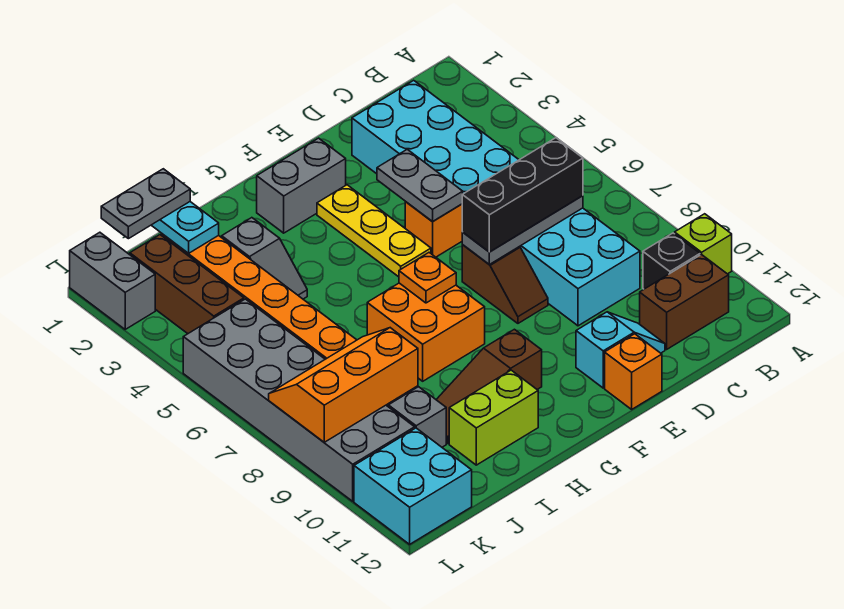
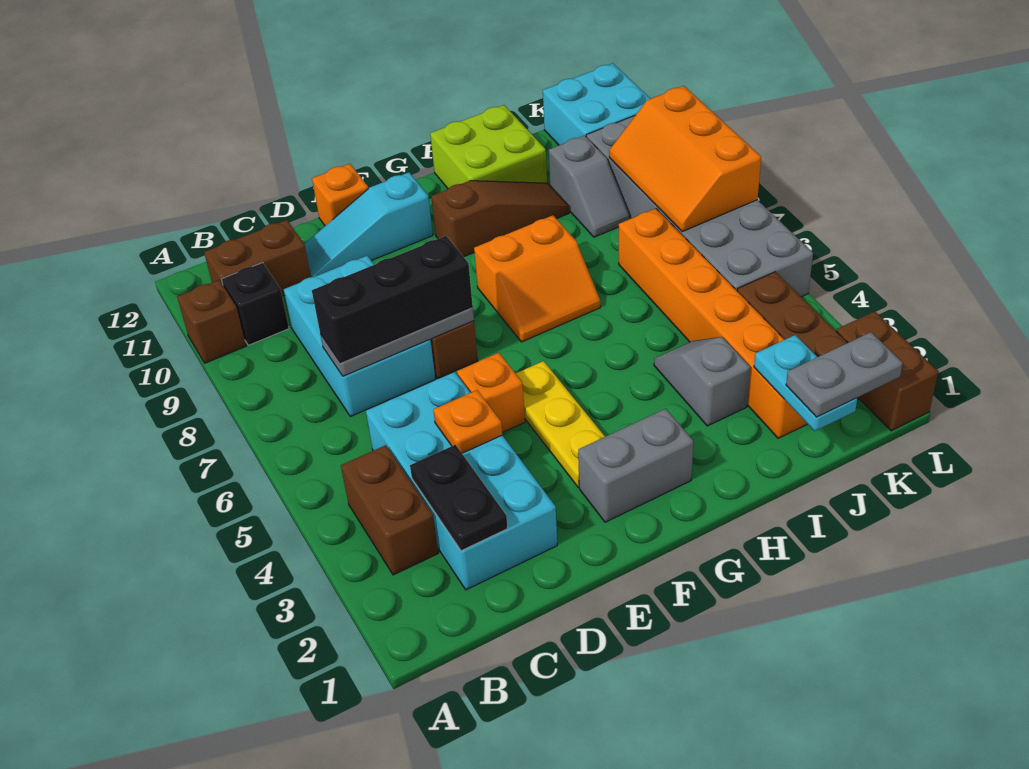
lime brick A10 level 1 -> brown brick A10 level 1
none -> brown brick B3:B4 level 1
none -> black plate C2:C3 level 2
cyan slope D11:E11 level 1 top E -> cyan slope D11:F11 level 1 top F
grey plate E4:E5 level 2 -> none
orange brick G7:H8 level 1 -> orange slope G7:H8 level 1 top 8
orange plate G7 level 2 -> orange plate D4 level 2
lime brick H11:I11 level 1 -> lime brick H11:I12 level 1
orange slope J8:L9 level 2 top 9 -> orange slope K7:L9 level 2 top L
grey brick L1:L2 level 1 -> brown brick L1:L2 level 1

